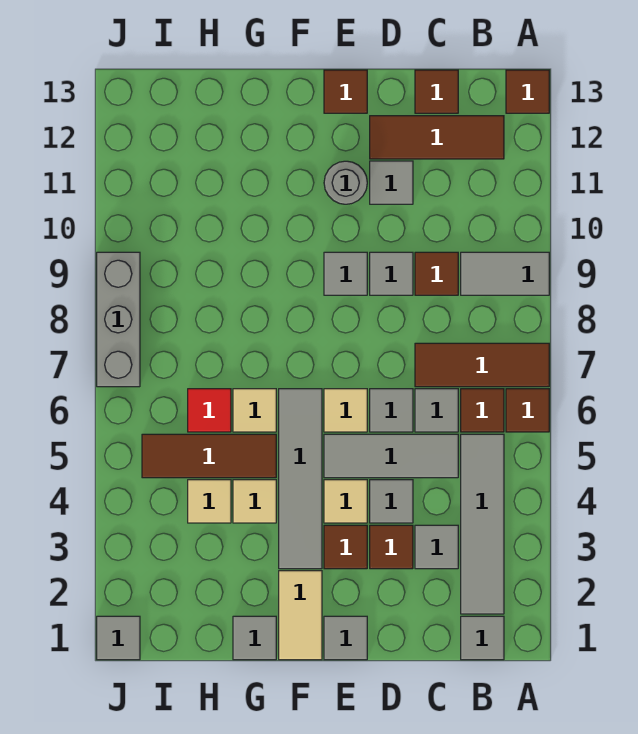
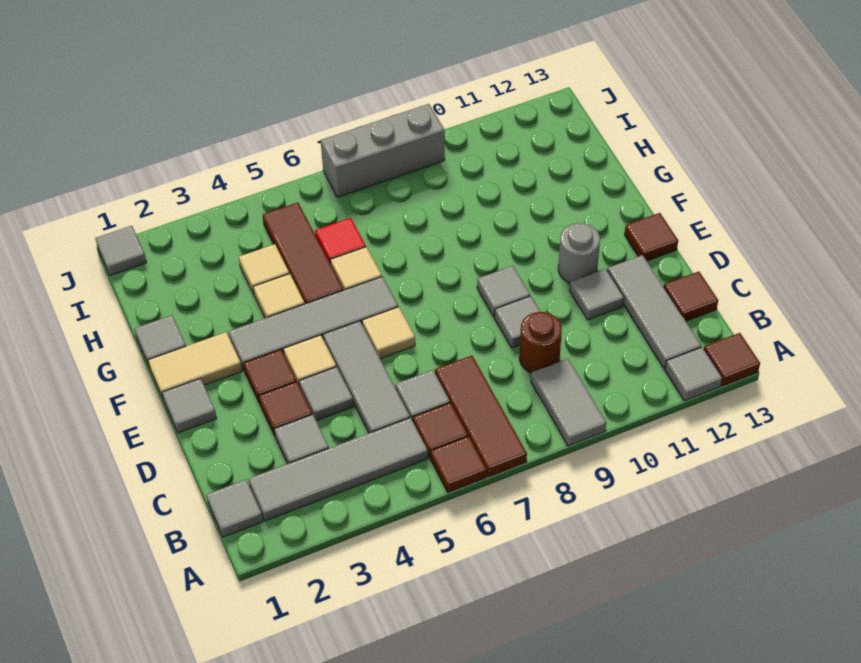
brown tile B12:D12 level 1 -> grey tile B12:D12 level 1
brown tile C9 level 1 -> brown round brick C9 level 1
grey tile D6 level 1 -> grey tile A12 level 1

